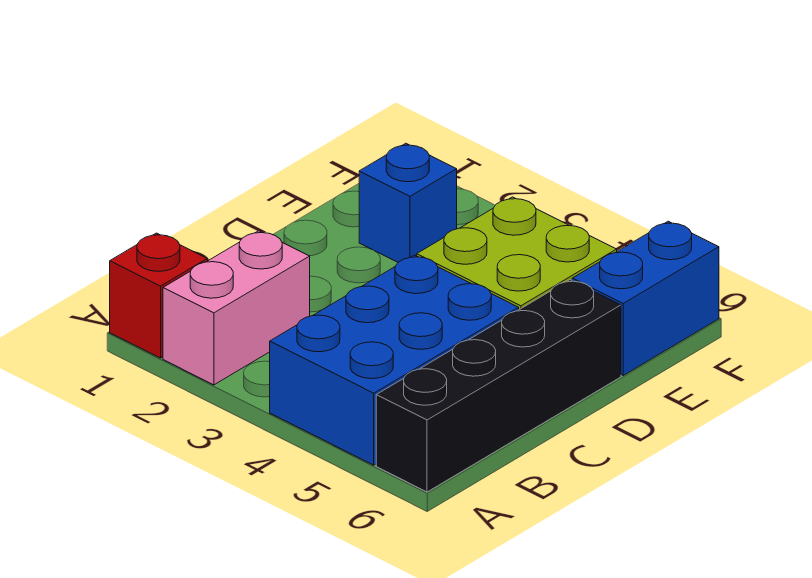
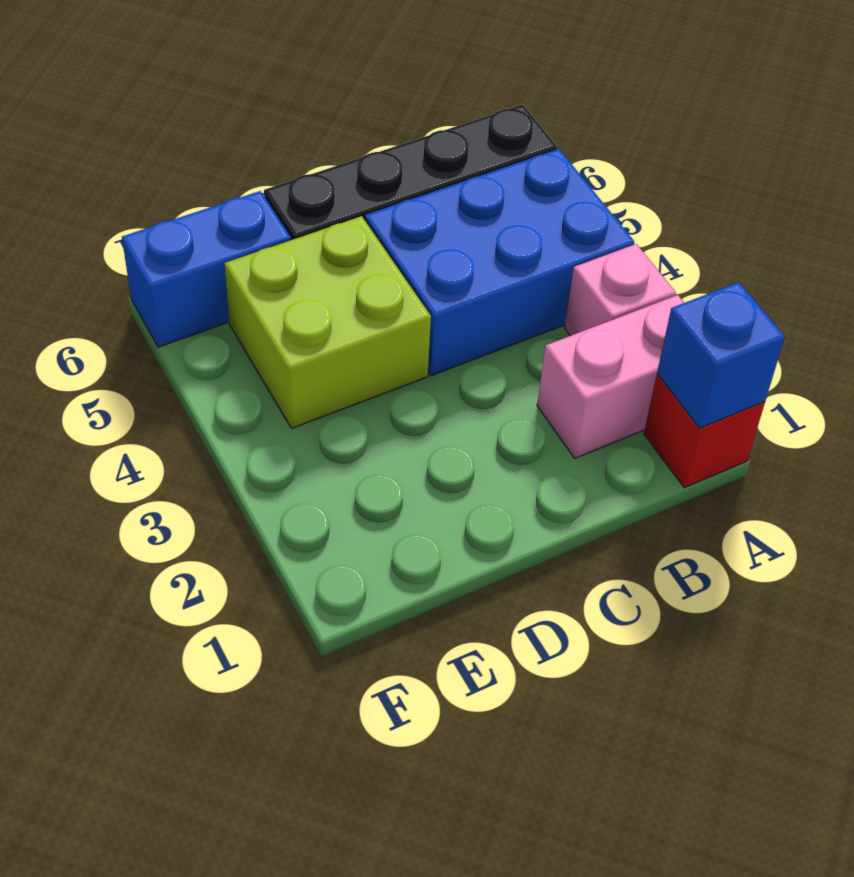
none -> pink brick A3 level 1
blue brick E2 level 1 -> blue brick A1 level 2

